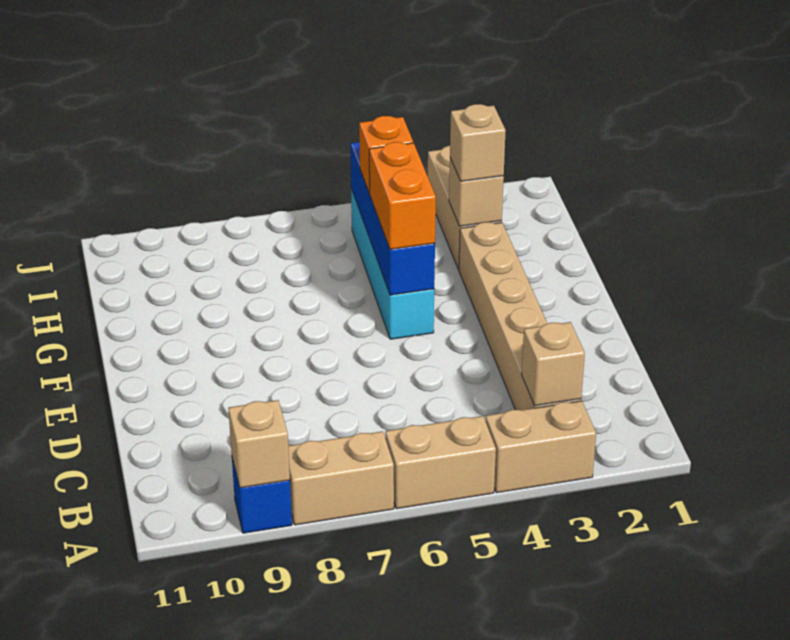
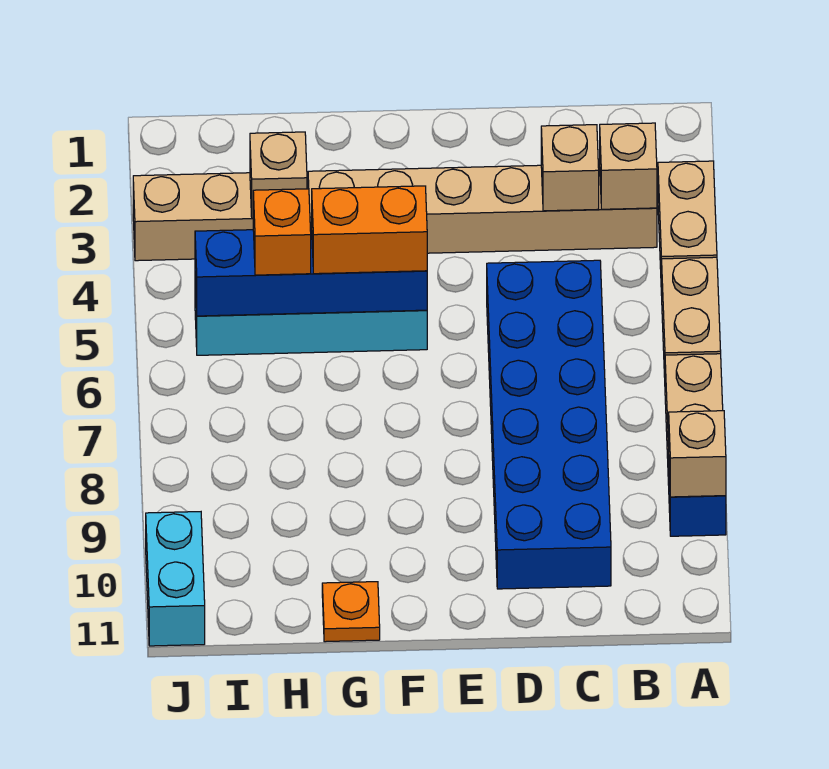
none -> blue brick C5:D10 level 1
none -> orange plate G11 level 1
tan brick H3 level 3 -> tan brick C3 level 2
none -> cyan brick J10:J11 level 1

